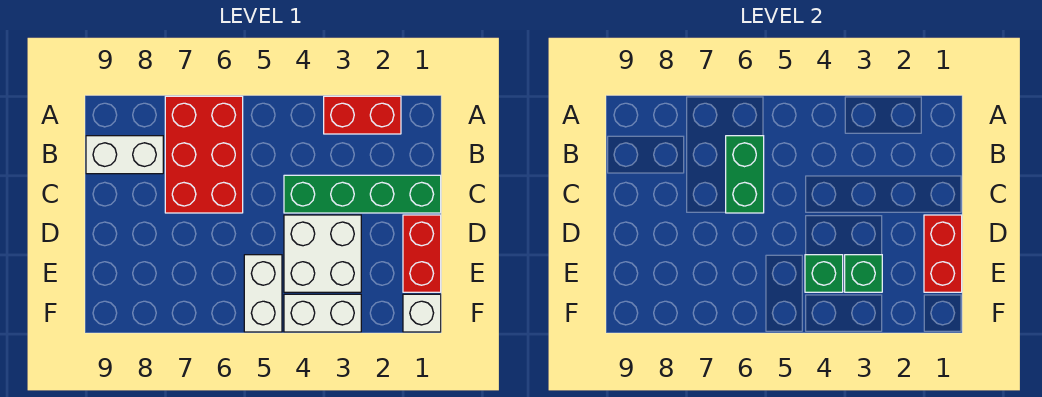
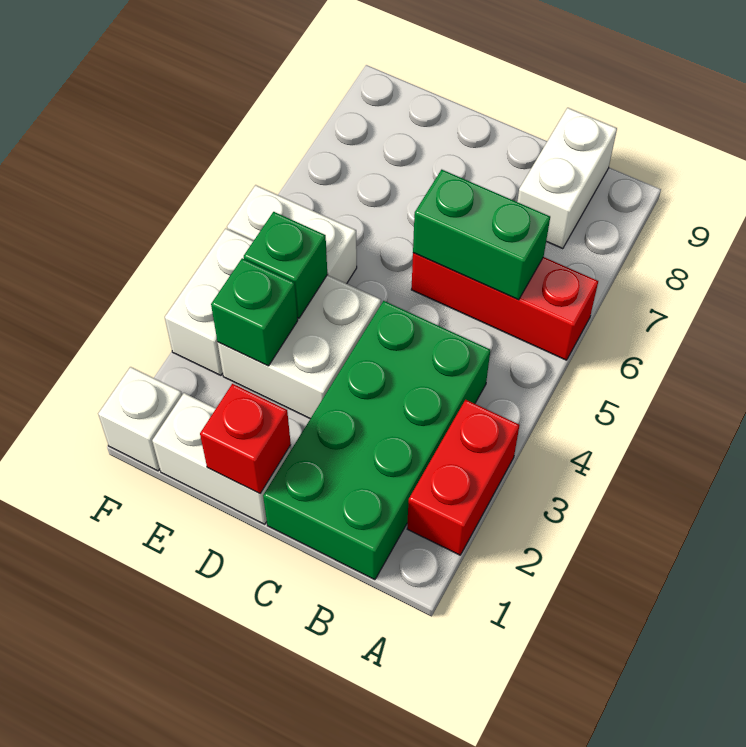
red brick A6:C7 level 1 -> red brick A6:C6 level 1
green brick C1:C4 level 1 -> green brick B1:C4 level 1
red brick D1:E1 level 1 -> white brick D1:E1 level 1
red brick D1:E1 level 2 -> red brick D1 level 2

